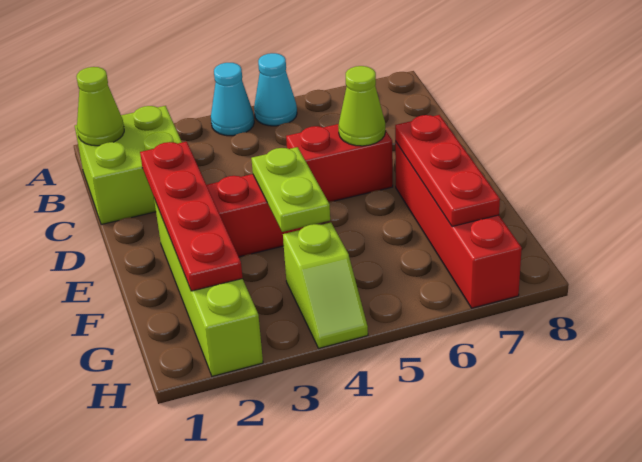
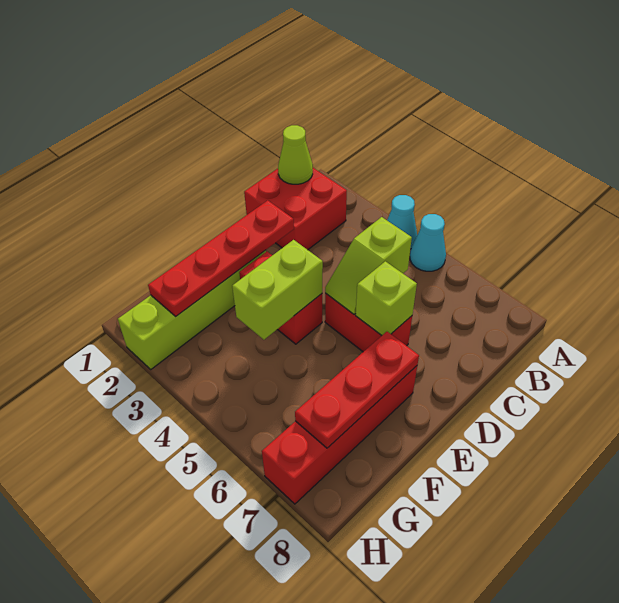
lime brick B1:C2 level 1 -> red brick B1:C2 level 1
lime cone D6 level 2 -> lime brick D6 level 2
lime plate E4:F4 level 2 -> lime brick E4:F4 level 2
lime slope G4:H4 level 1 top G -> lime slope C5:D5 level 2 top C

